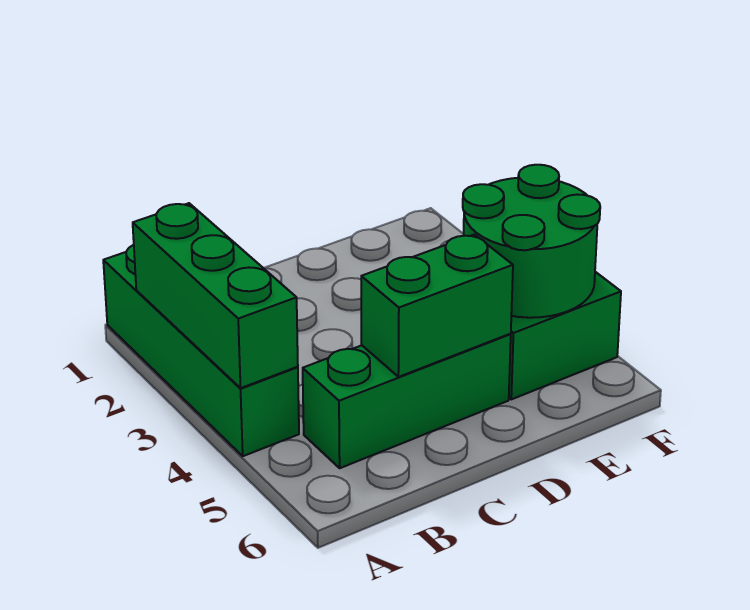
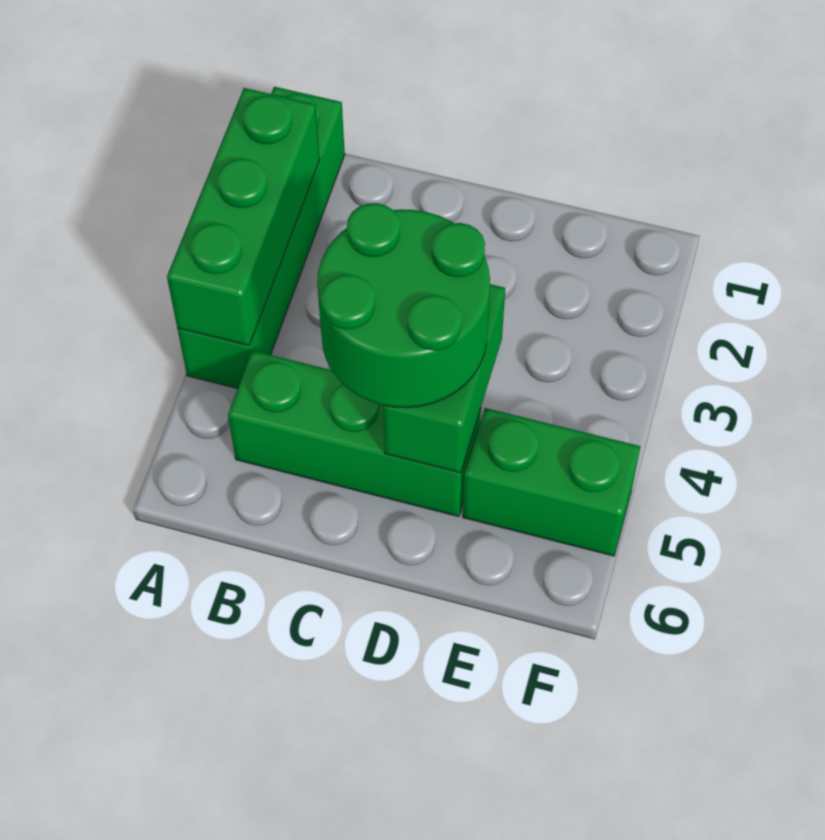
green brick C5:D5 level 2 -> green brick D4:D5 level 2
green round brick E4:F5 level 2 -> green round brick C4:D5 level 3

